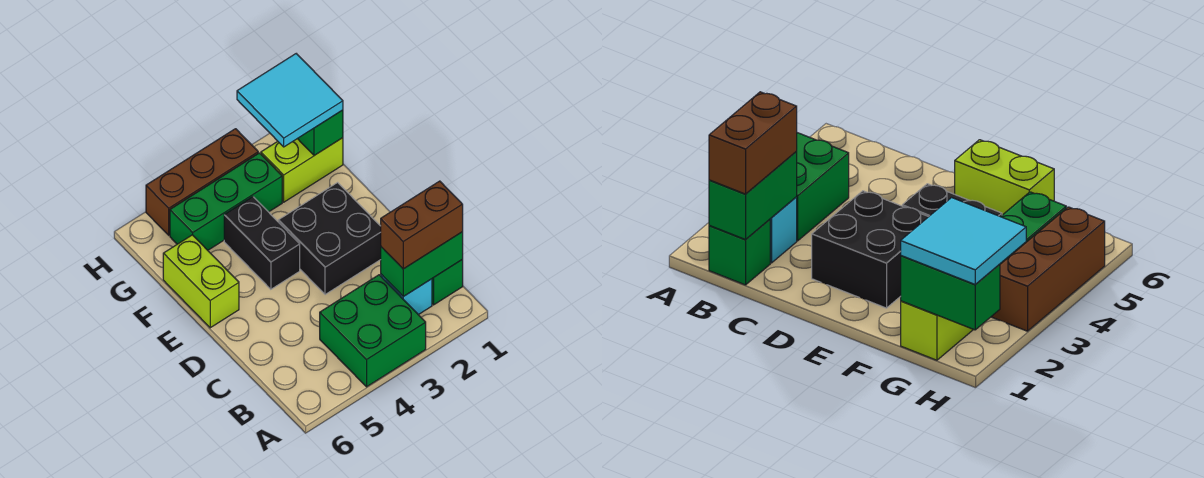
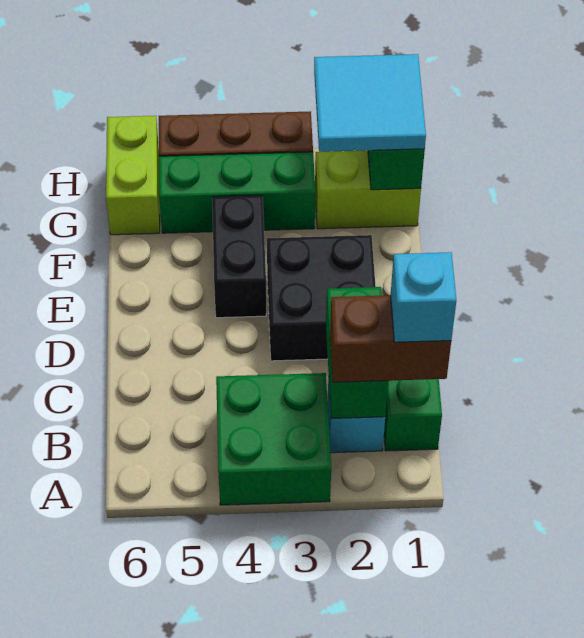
green brick B1:B2 level 2 -> green brick B2:C2 level 2
none -> cyan brick B1 level 4
lime brick E6:F6 level 1 -> lime brick G6:H6 level 1

